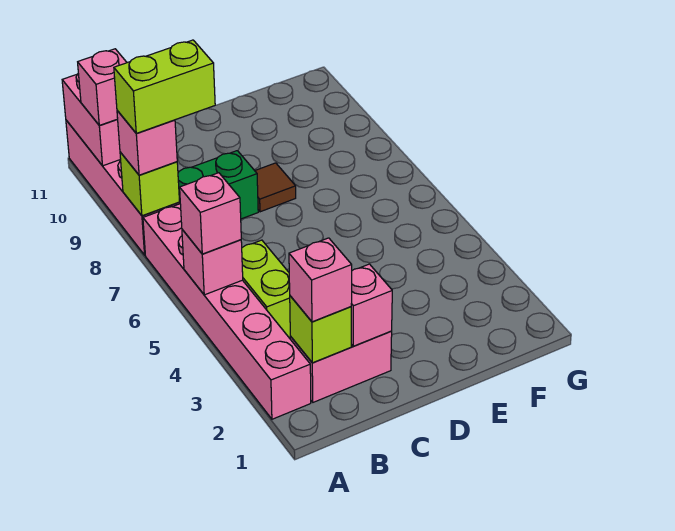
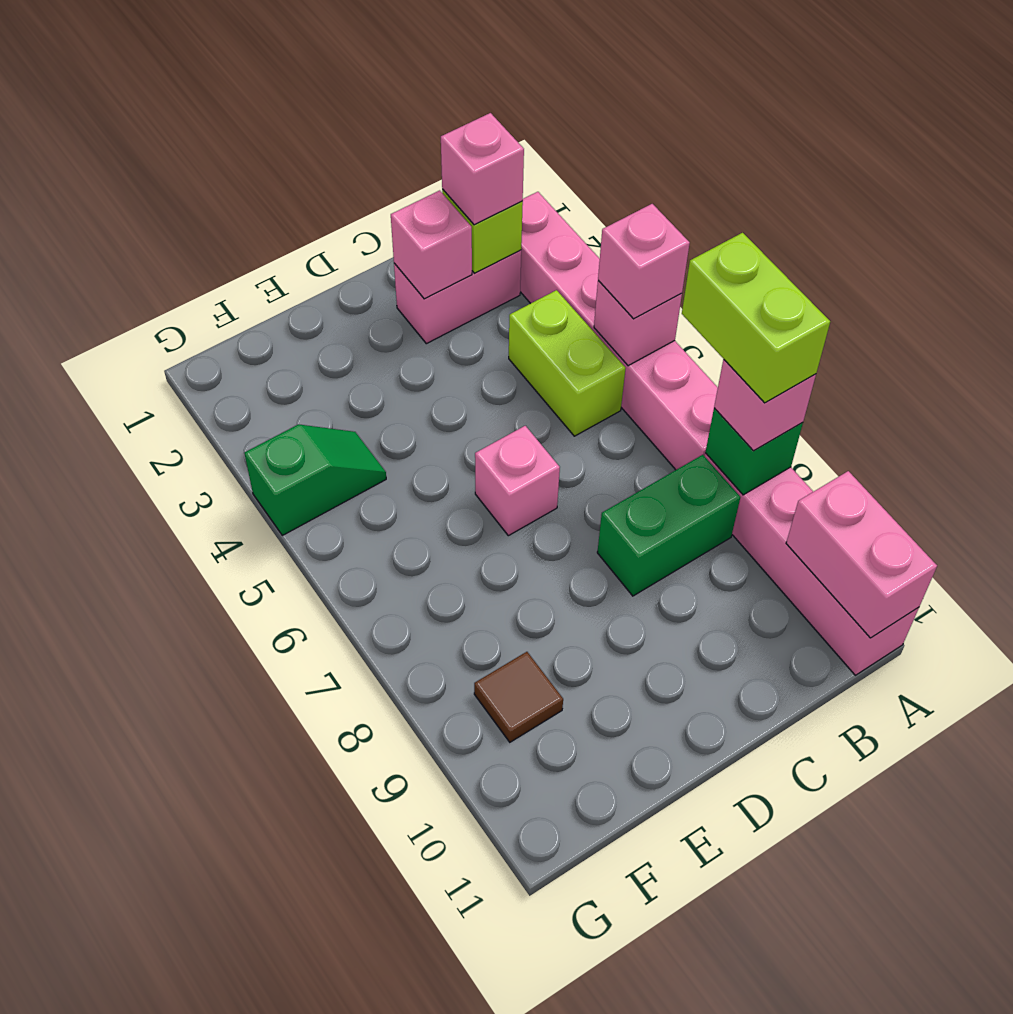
lime brick A8 level 2 -> green brick A8 level 2
lime brick A8:B8 level 4 -> lime brick A7:A8 level 4
pink brick A10 level 3 -> pink brick D6 level 1
brown tile D8 level 1 -> brown tile F9 level 1
none -> green slope F4:G4 level 1 top G

